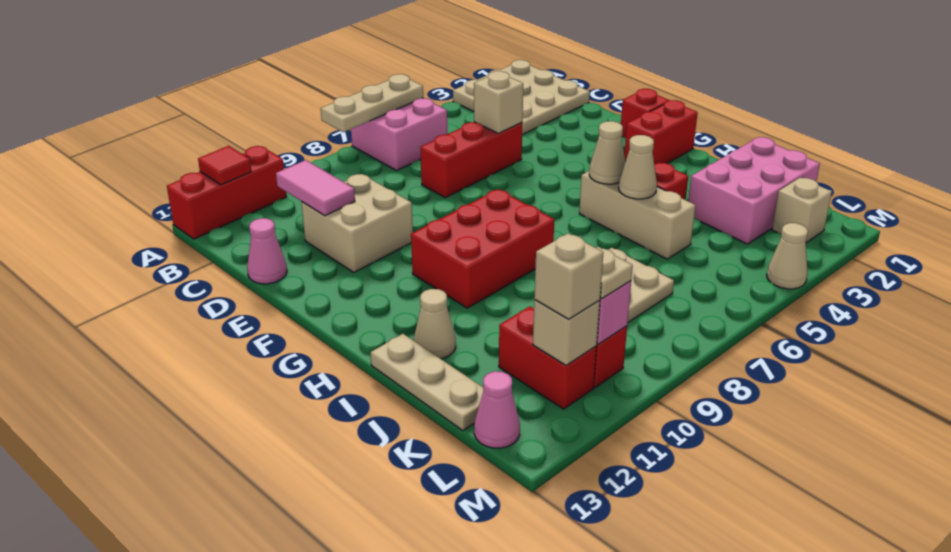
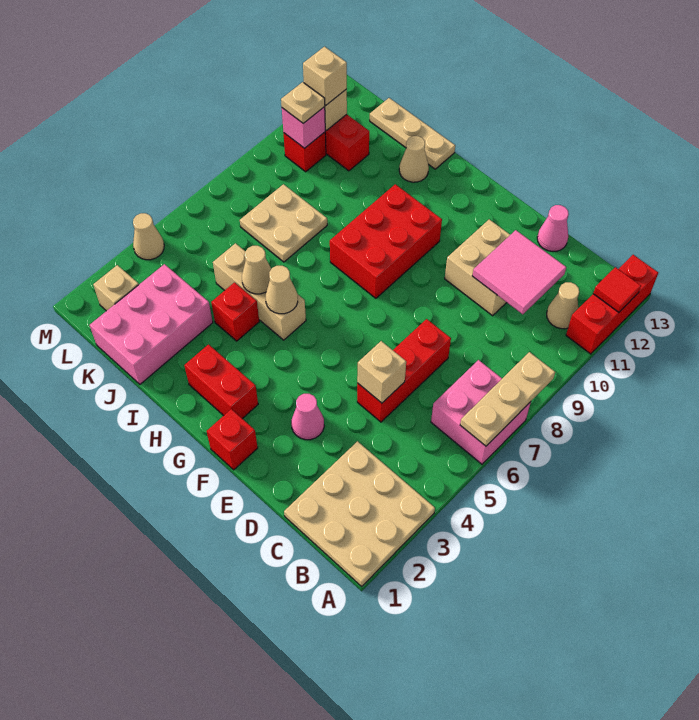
none -> tan cone B11 level 1
pink tile C11:D11 level 2 -> pink tile C10:D11 level 2
red brick G1:G2 level 1 -> red brick G2:H2 level 1
pink cone L13 level 1 -> pink cone E3 level 1

